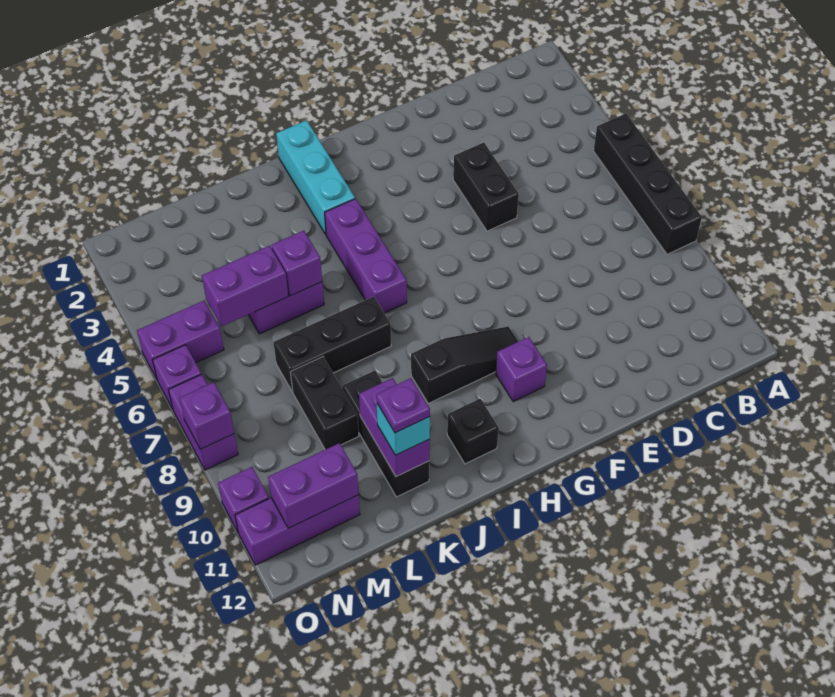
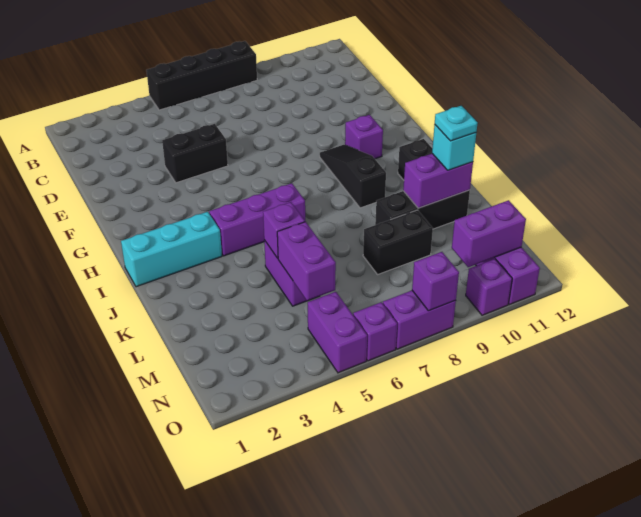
black brick J7:L7 level 1 -> none
purple plate K11 level 4 -> cyan plate K11 level 4
purple brick M11:N11 level 2 -> purple brick N10:N11 level 2

